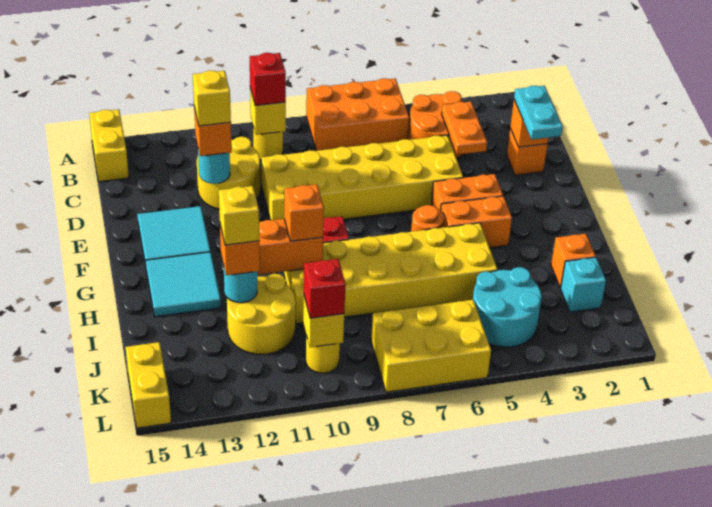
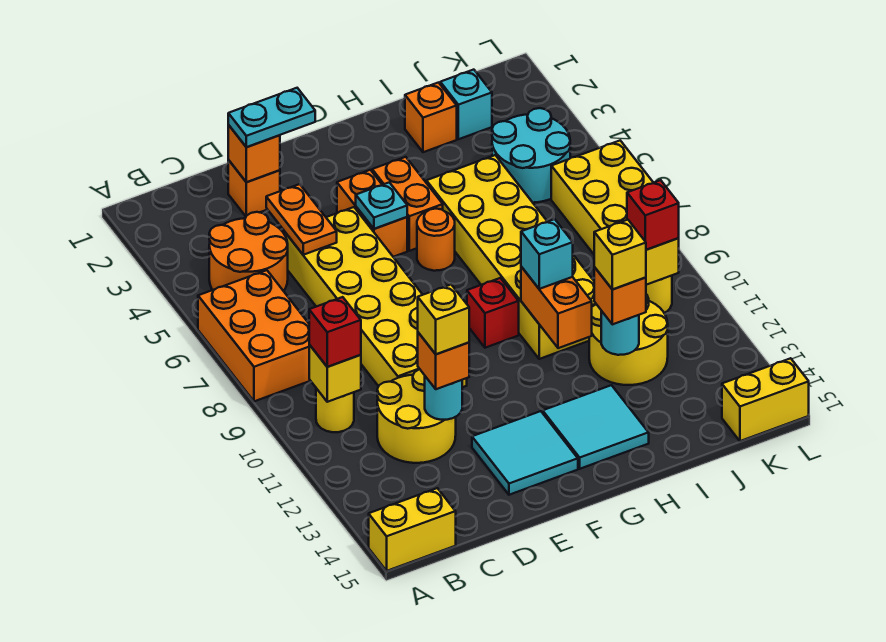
orange plate C4:D4 level 2 -> orange plate D4:D5 level 2
none -> cyan plate F5 level 2
orange brick H10 level 3 -> cyan brick H10 level 3

